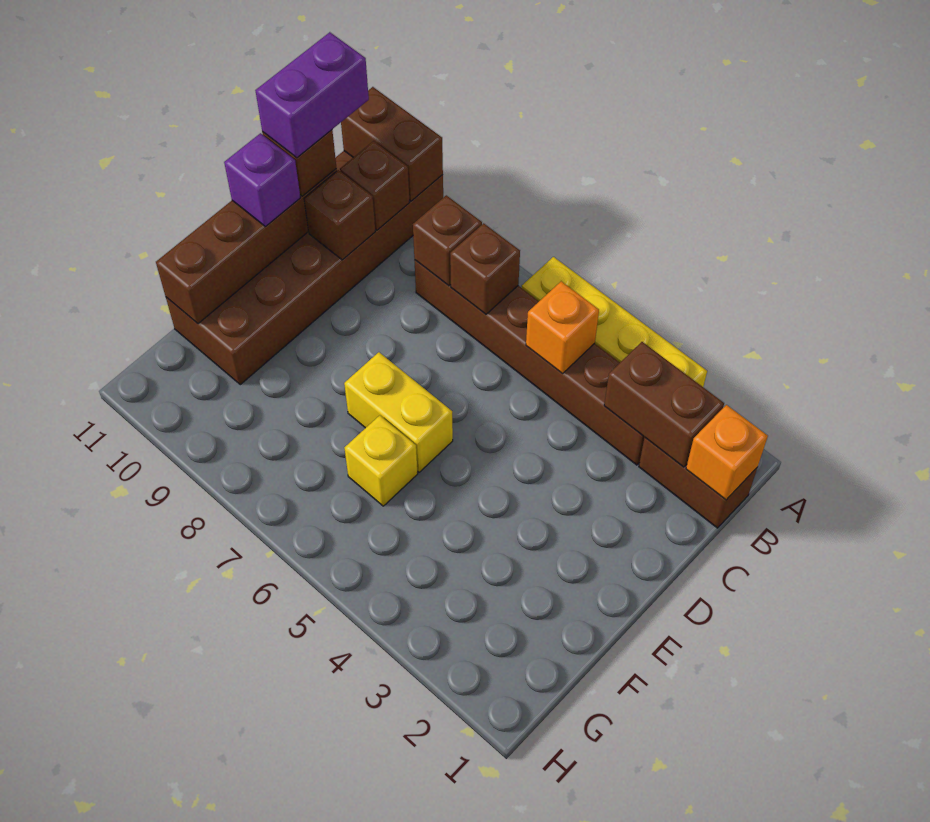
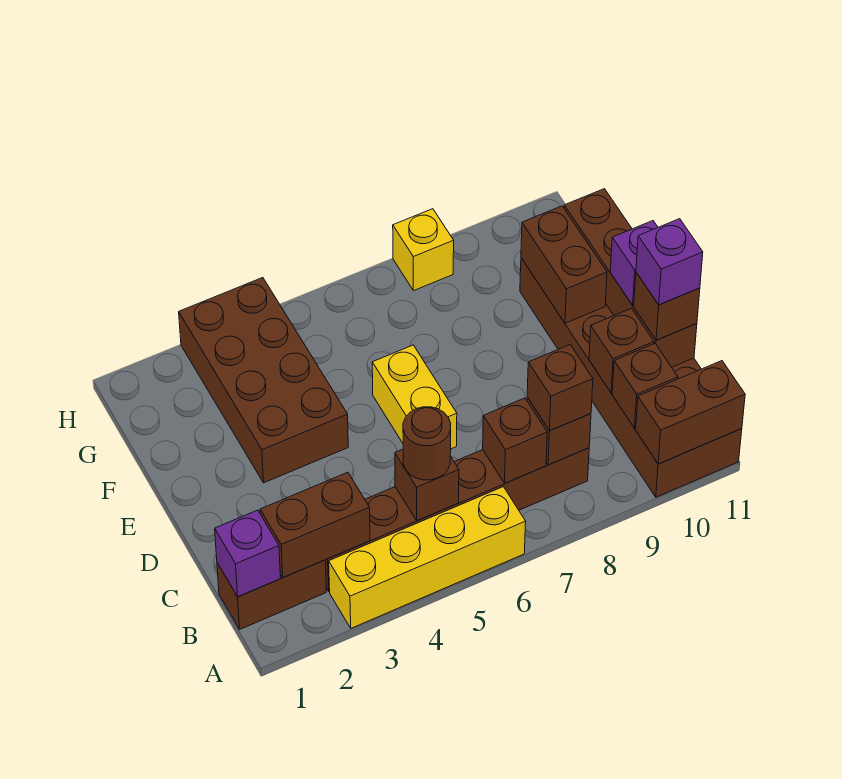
orange brick B1 level 2 -> purple brick B1 level 2
orange brick B5 level 2 -> brown brick B5 level 2
none -> brown round brick B5 level 3
none -> brown brick B8 level 3
purple brick B11:C11 level 4 -> purple brick C11 level 4
none -> brown brick E3:H4 level 1
yellow brick E6:E7 level 1 -> yellow brick D6:E6 level 1
none -> brown brick E10:F10 level 2
yellow brick F6 level 1 -> yellow brick H8 level 1

